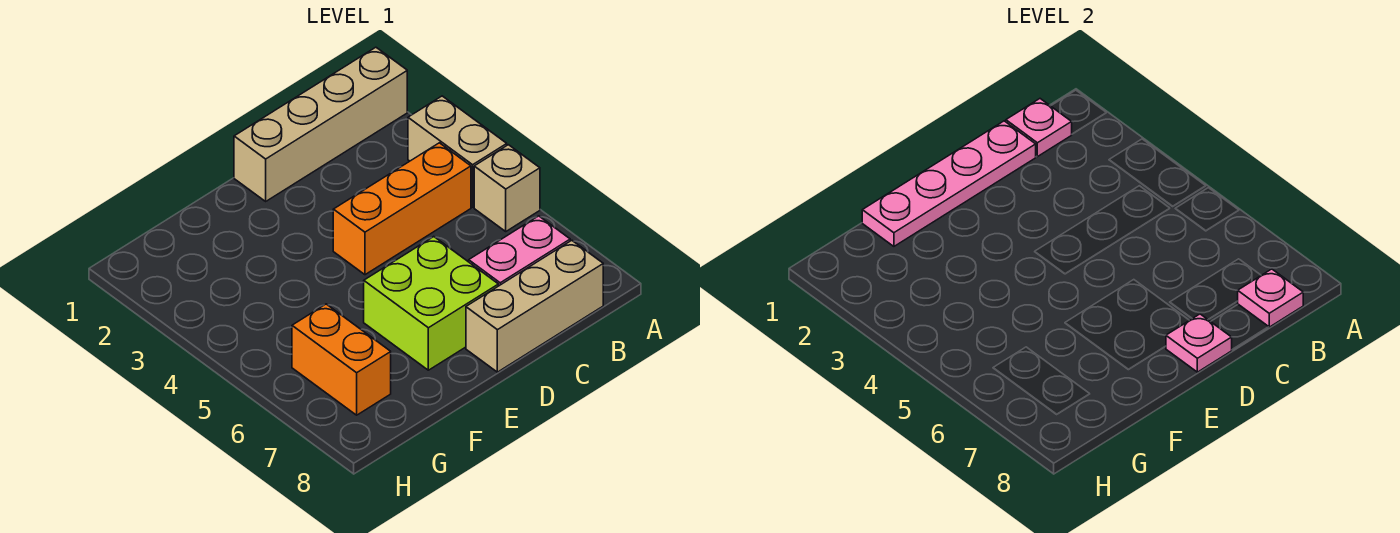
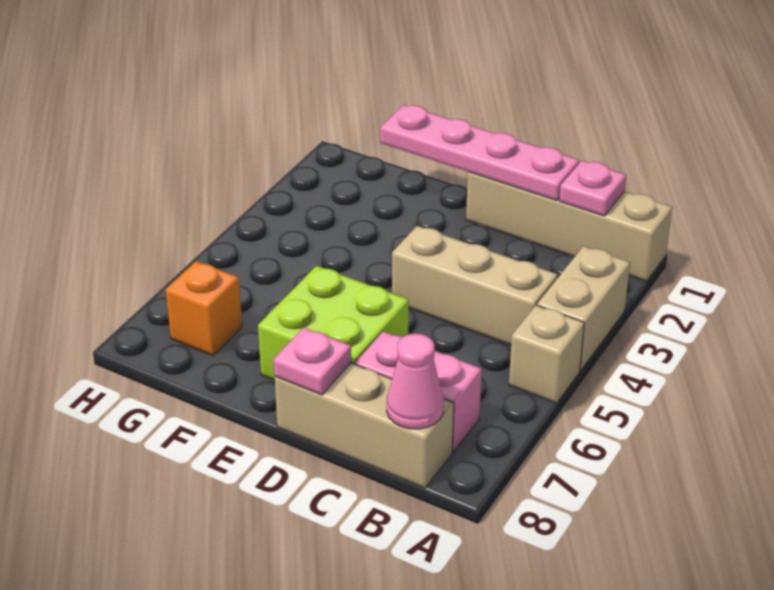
orange brick B4:D4 level 1 -> tan brick B4:D4 level 1
pink plate B8 level 2 -> pink cone B8 level 2
orange brick G6:G7 level 1 -> orange brick G7 level 1

